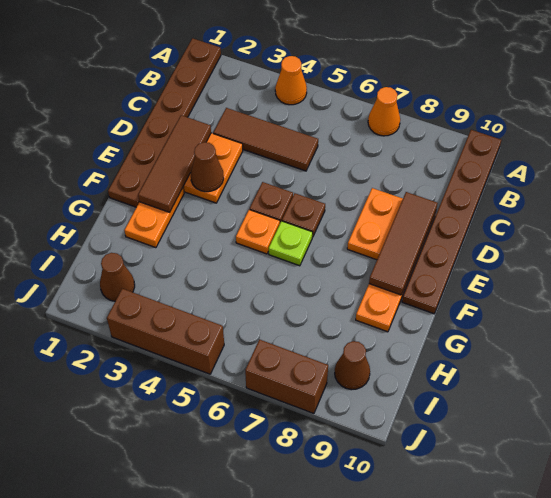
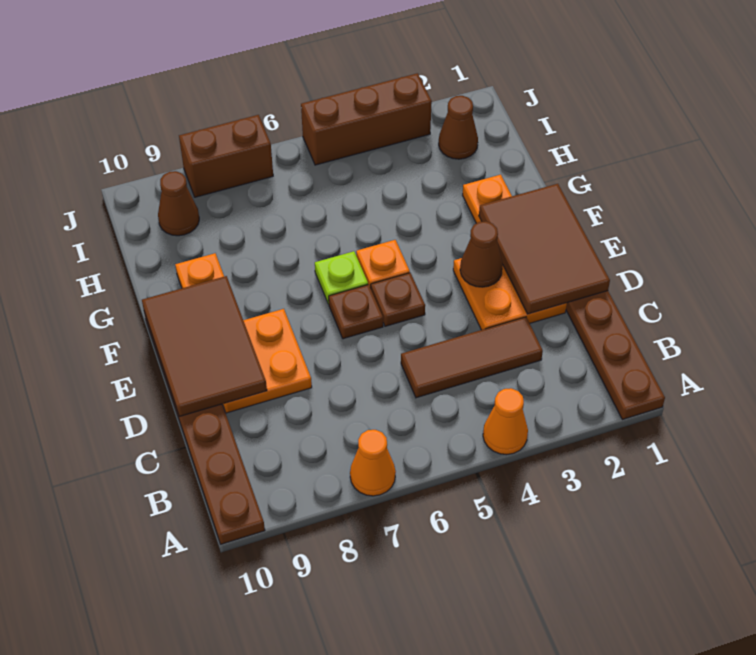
brown tile D2:F2 level 2 -> brown tile D1:F2 level 2
brown tile D9:F9 level 2 -> brown tile D9:F10 level 2

